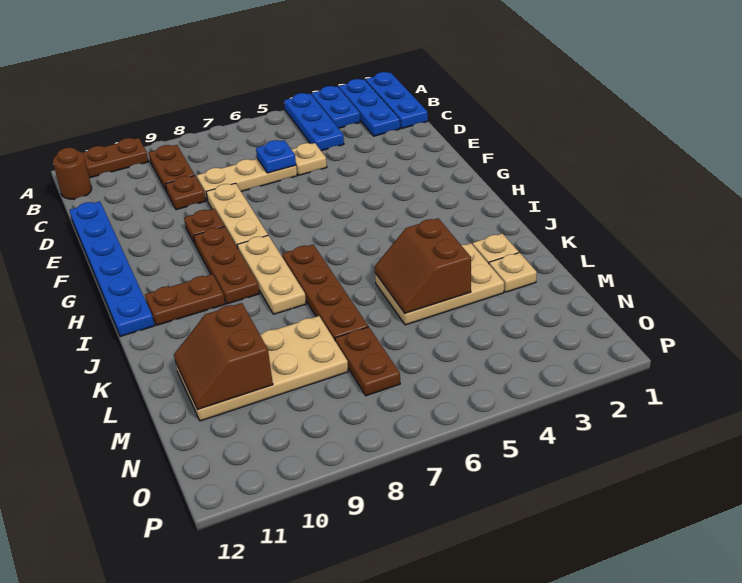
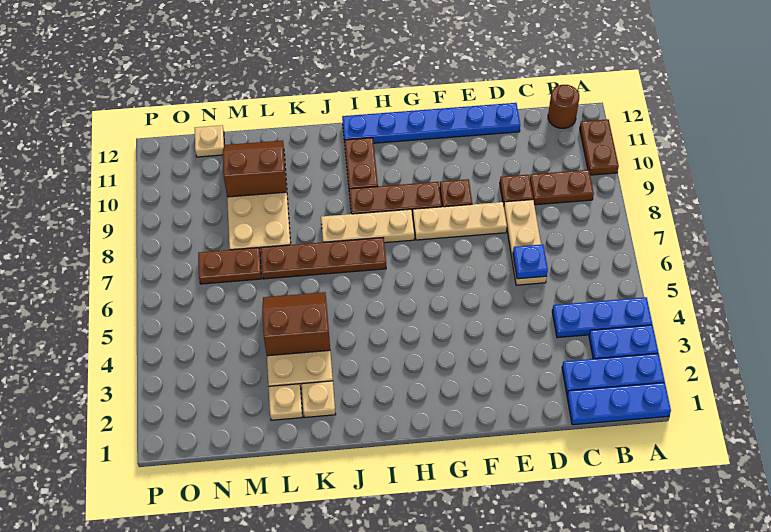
tan plate D5 level 1 -> tan plate N12 level 1

